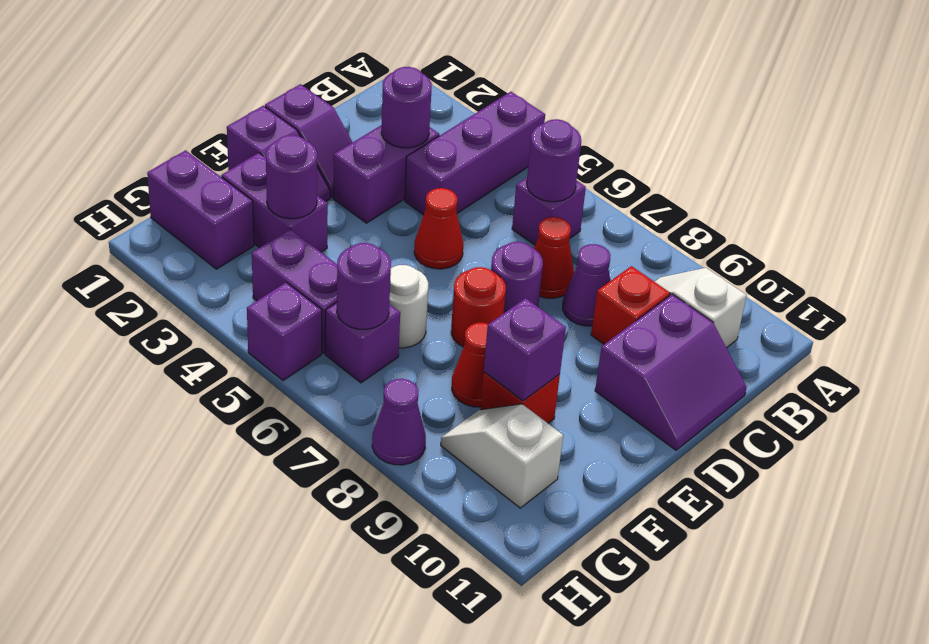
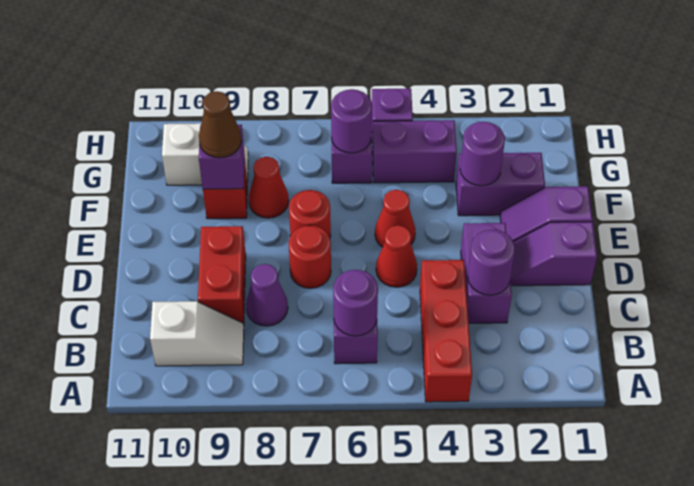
purple brick A4:C4 level 1 -> red brick A4:C4 level 1
red cone C7 level 1 -> red cone E5 level 1
red brick C9 level 1 -> red brick C9:D9 level 1
purple slope C10:D11 level 1 top 10 -> none
purple round brick D7 level 1 -> red round brick D7 level 1
white round brick F6 level 1 -> none
none -> brown cone F9 level 3
purple brick G1:G2 level 1 -> none
purple cone H8 level 1 -> none

